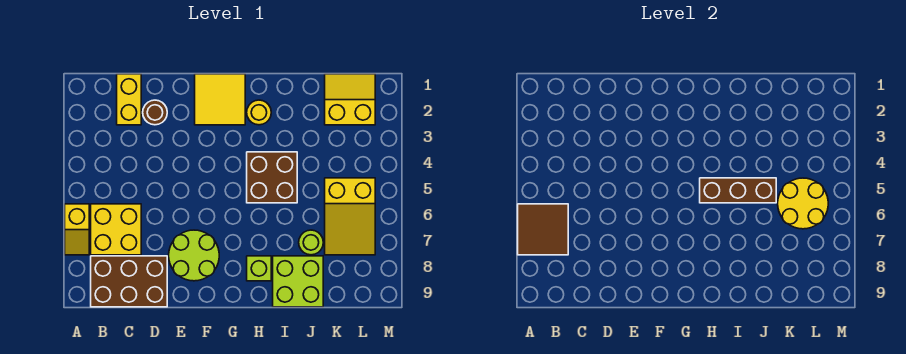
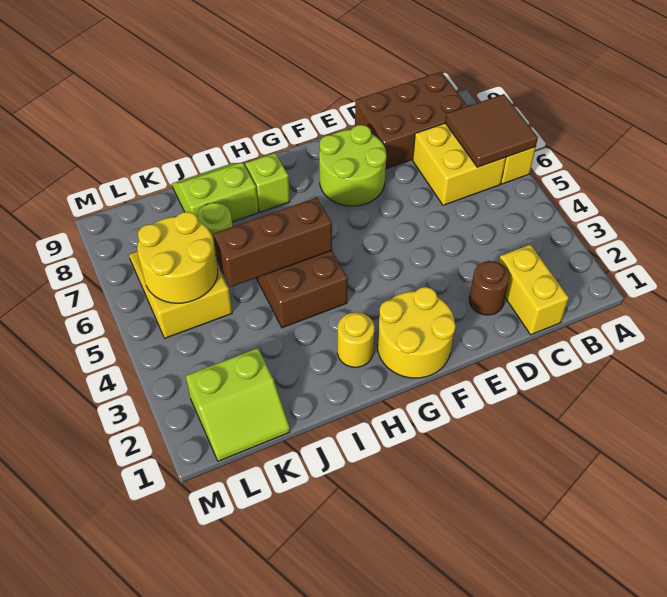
yellow tile F1:G2 level 1 -> yellow round brick F1:G2 level 1
lime brick I8:J9 level 1 -> lime slope I8:J9 level 1 top 8
yellow slope K1:L2 level 1 top 2 -> lime slope K1:L2 level 1 top 2

